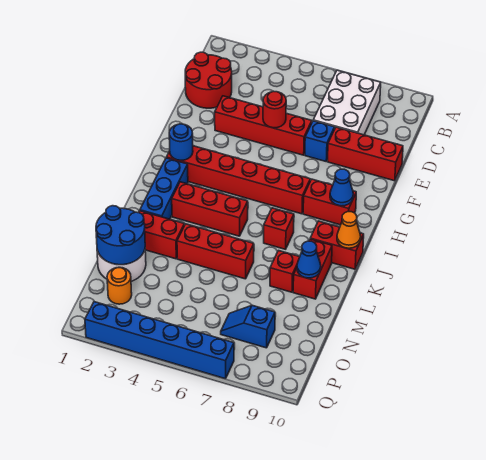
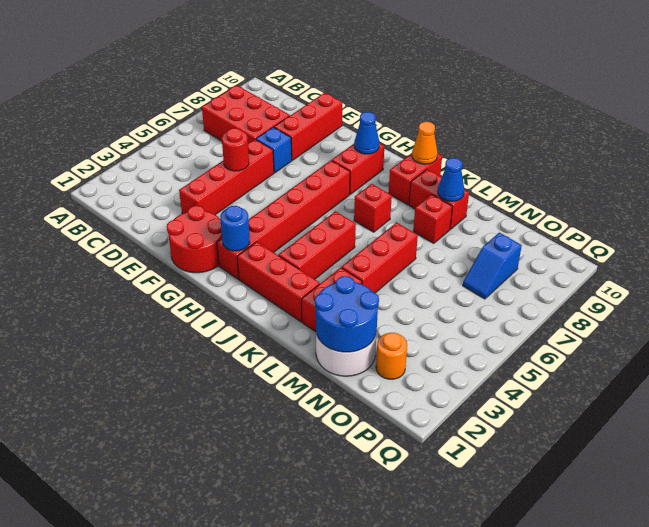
white brick B7:D8 level 1 -> red brick B7:D8 level 1
red round brick C1:D2 level 1 -> red round brick F1:G2 level 1
blue brick I2:K2 level 1 -> red brick I2:K2 level 1
blue brick Q2:Q7 level 1 -> none

